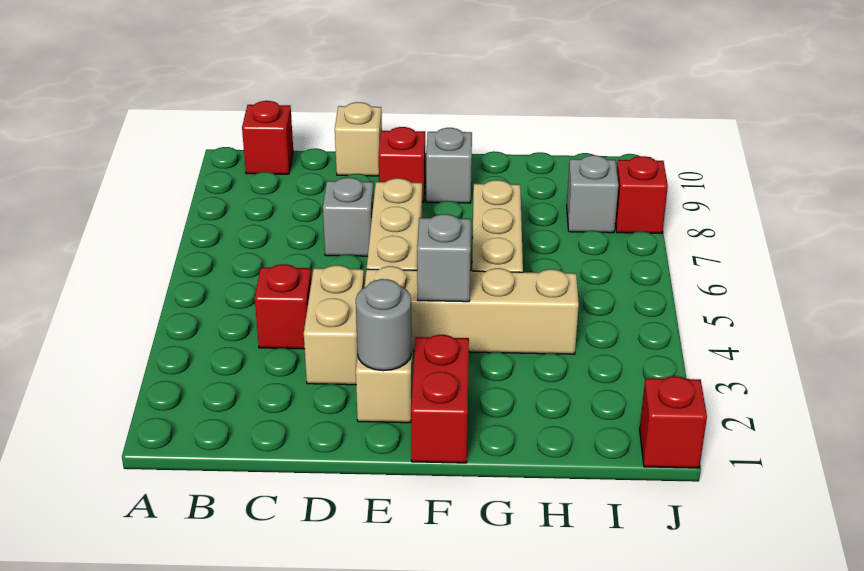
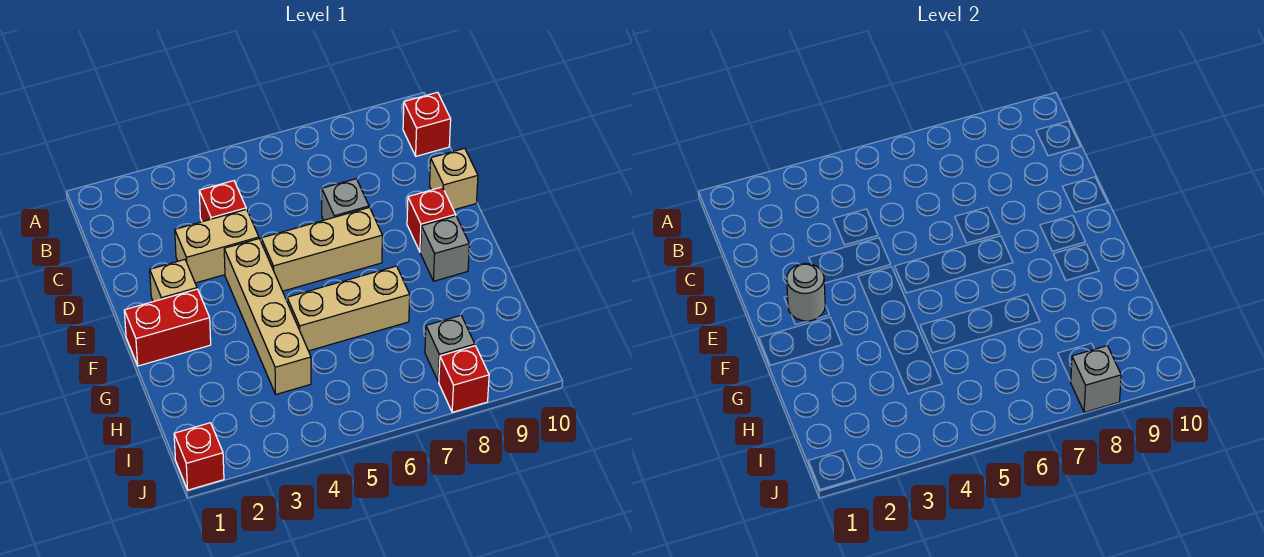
grey brick F4 level 2 -> grey brick J8 level 2

